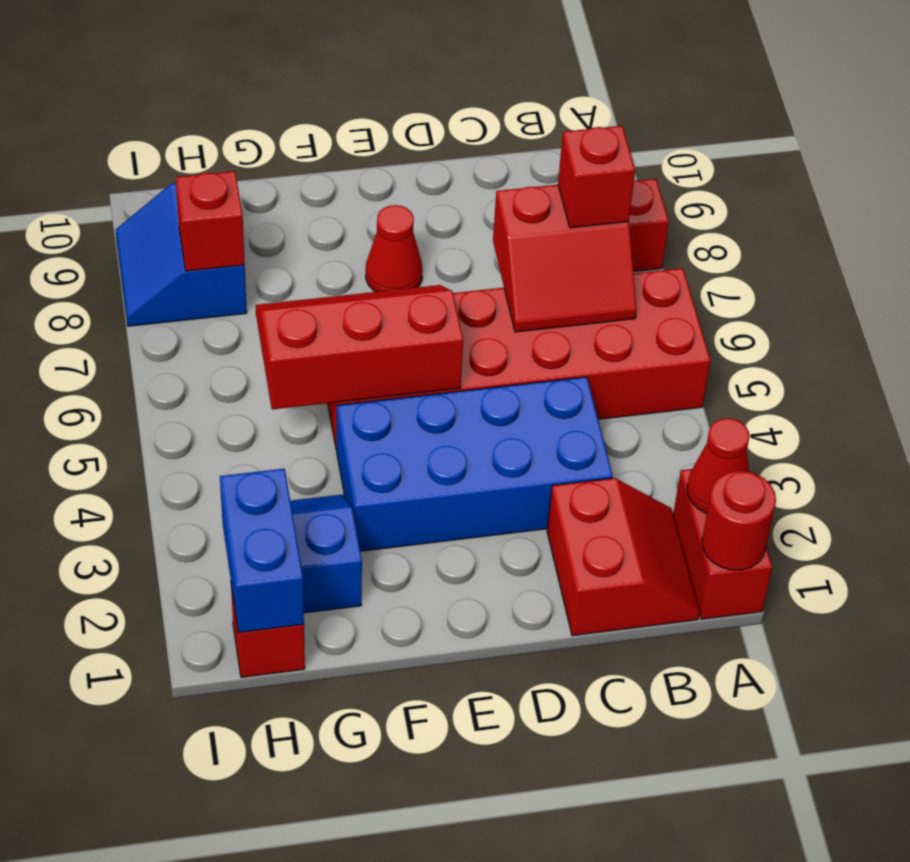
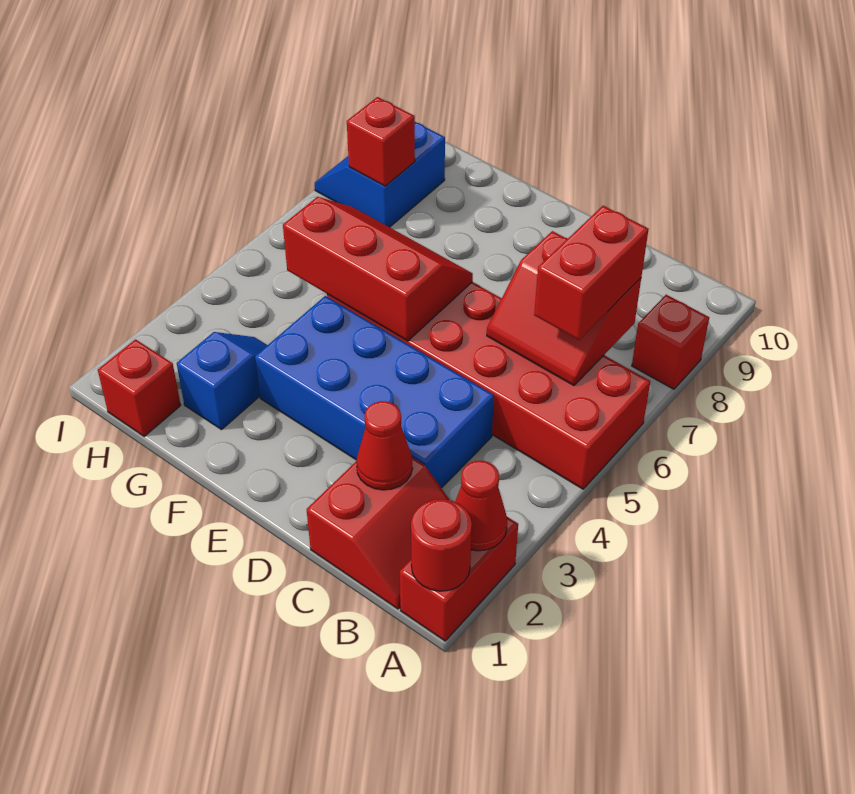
red brick B7 level 3 -> red brick B6:B7 level 3
red cone E8 level 1 -> red cone C2 level 2
blue brick H1:H2 level 2 -> none

